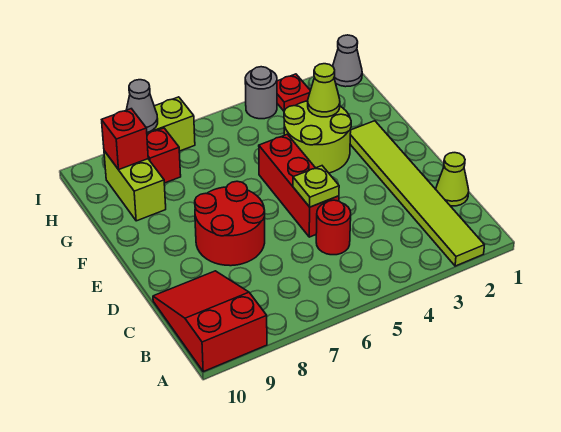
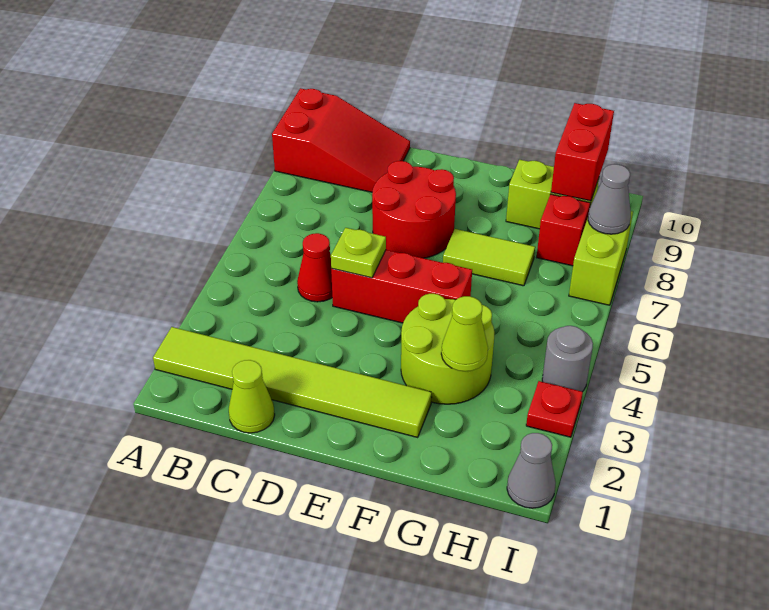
red round brick C5 level 1 -> red cone C5 level 1
none -> lime tile F7:G7 level 1
red brick H9 level 2 -> red brick H9:H10 level 2

